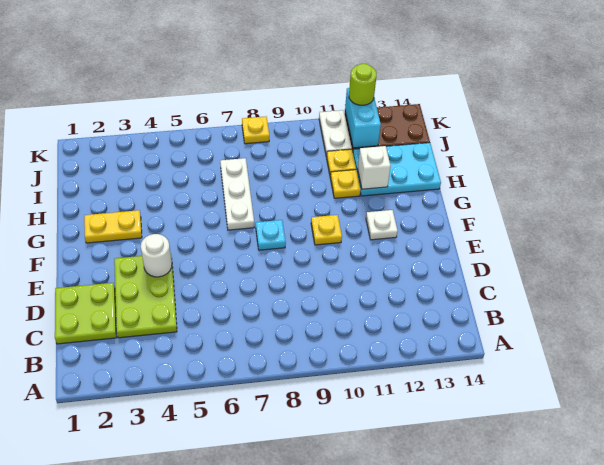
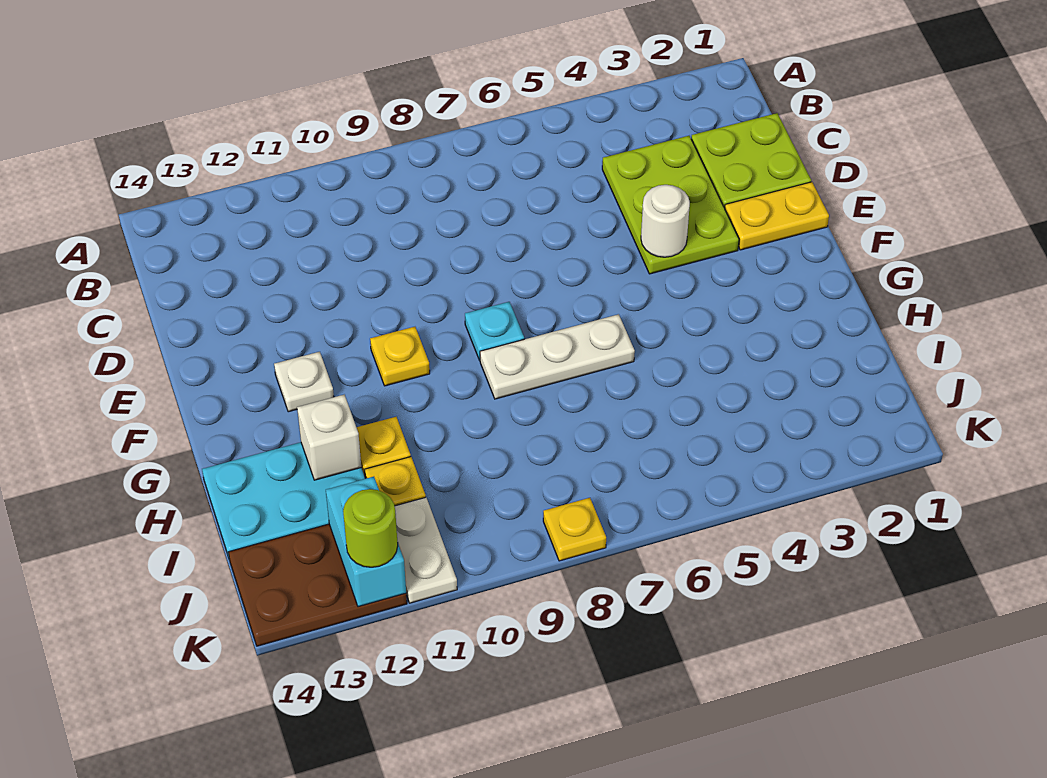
yellow plate G2:G3 level 1 -> yellow plate E1:E2 level 1
white plate G7:I7 level 1 -> white plate G6:G8 level 1

